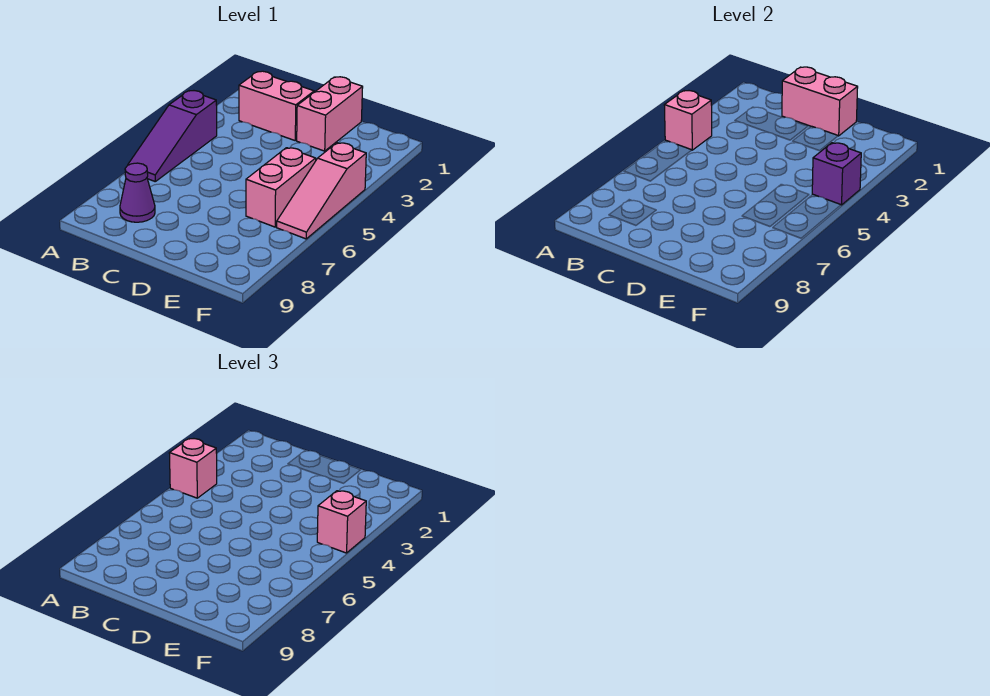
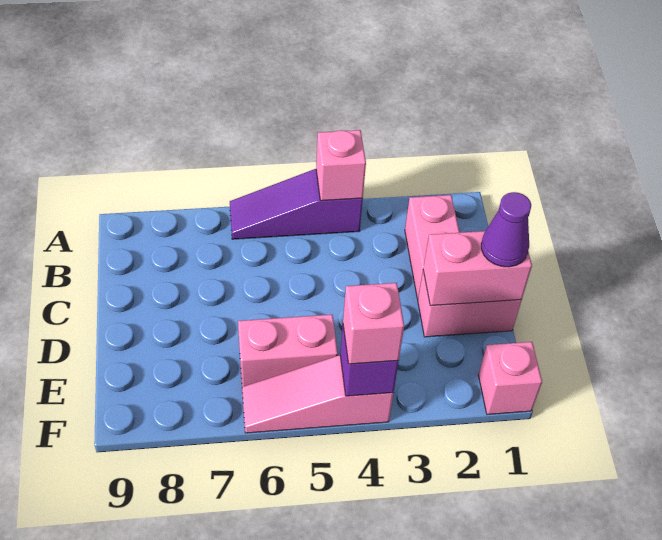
pink brick A4 level 3 -> pink brick F1 level 1
purple cone B8 level 1 -> purple cone D1 level 3
pink brick C1:D1 level 2 -> pink brick D1:D2 level 2

